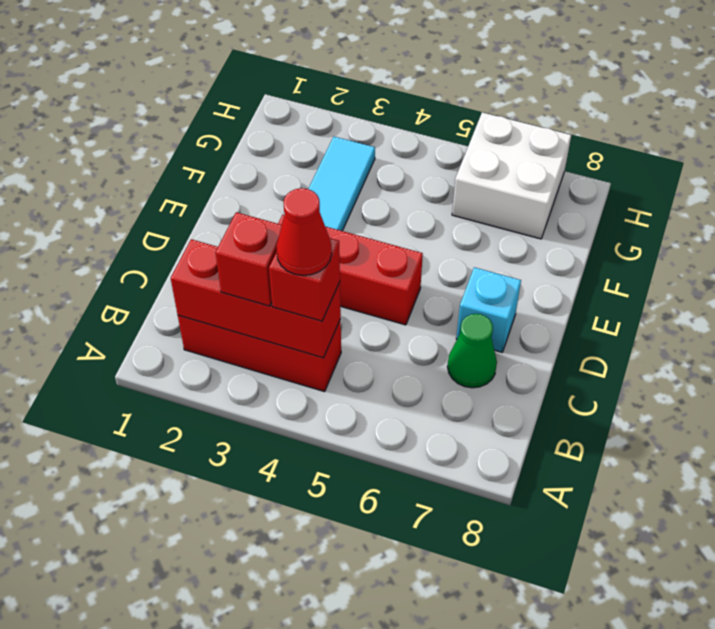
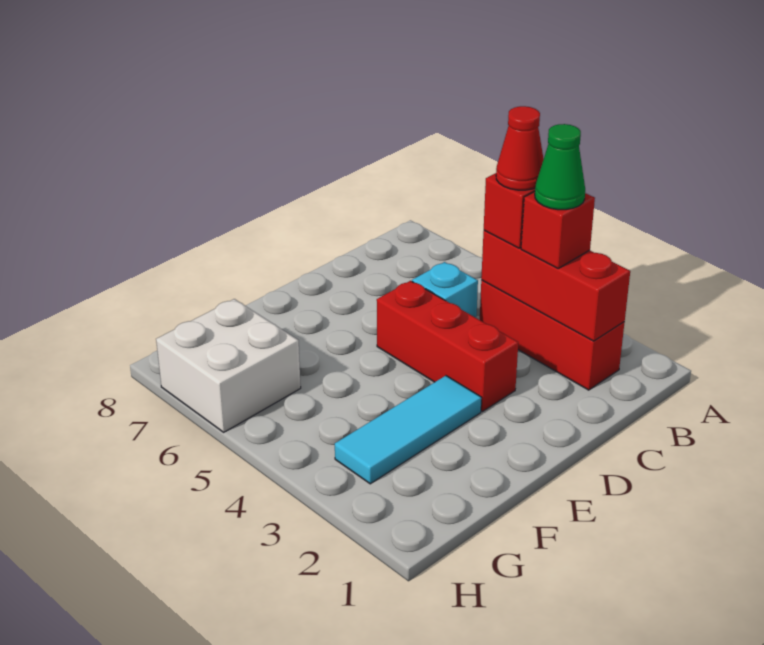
green cone C7 level 1 -> green cone B3 level 4
cyan brick D7 level 1 -> cyan brick C5 level 1

